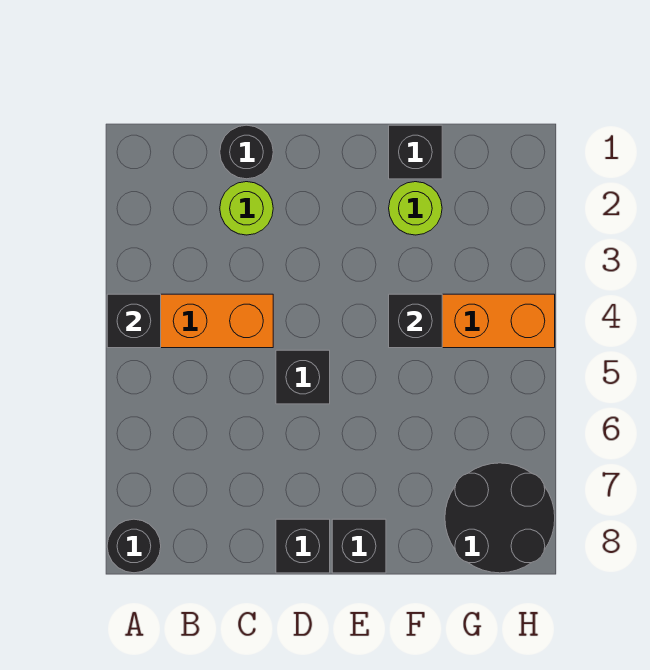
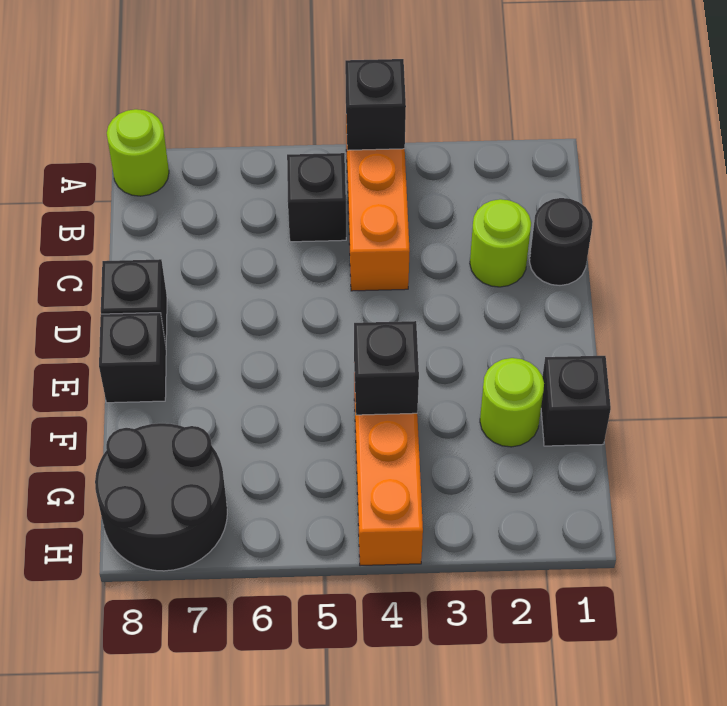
black round brick A8 level 1 -> lime round brick A8 level 1
black brick D5 level 1 -> black brick B5 level 1

